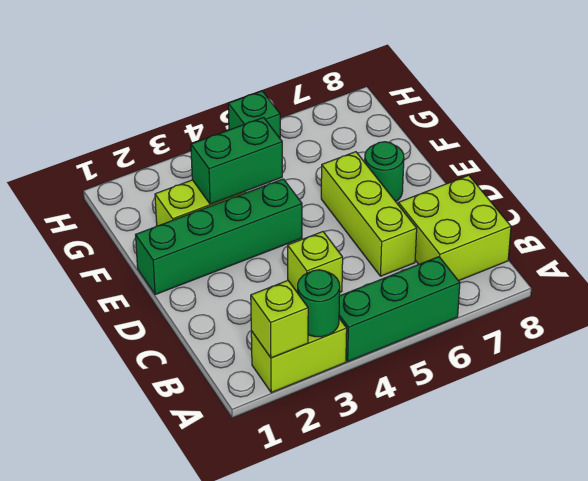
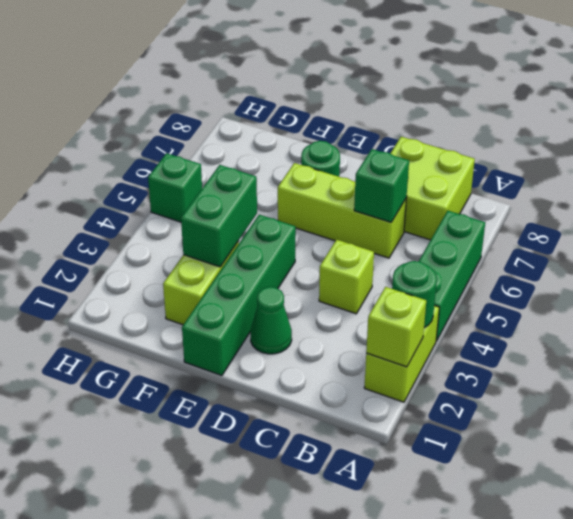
none -> green brick C6 level 2
none -> green cone D2 level 1

